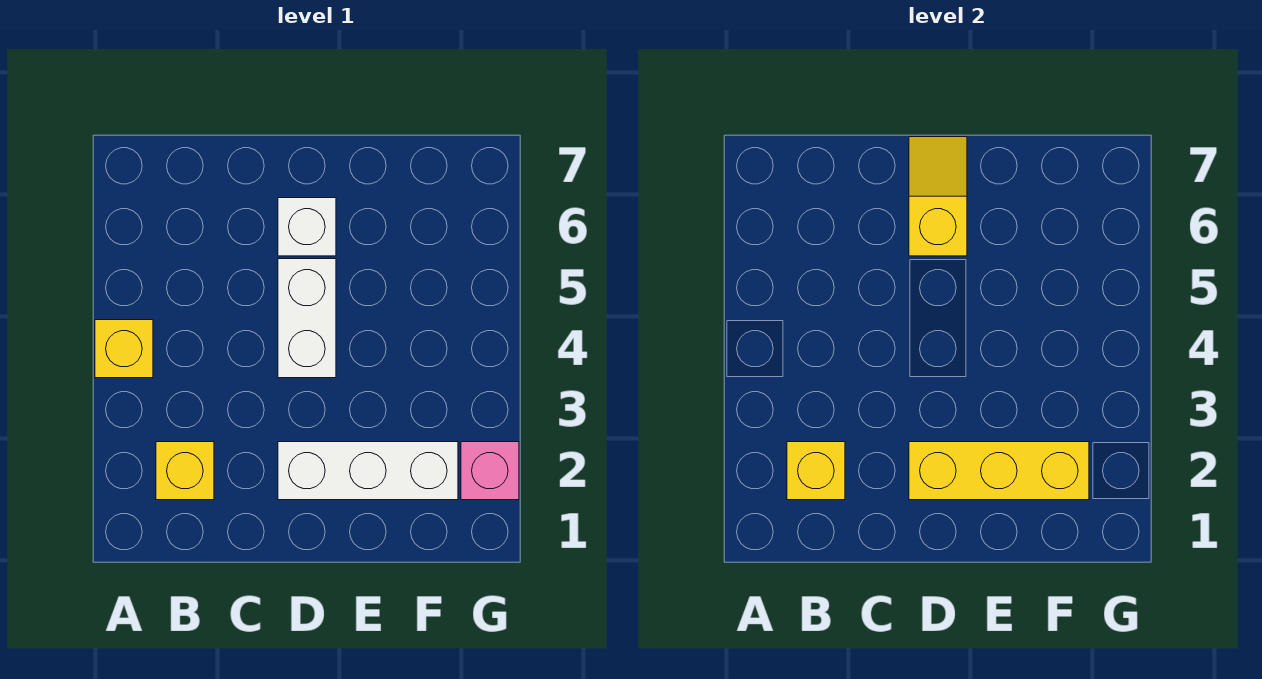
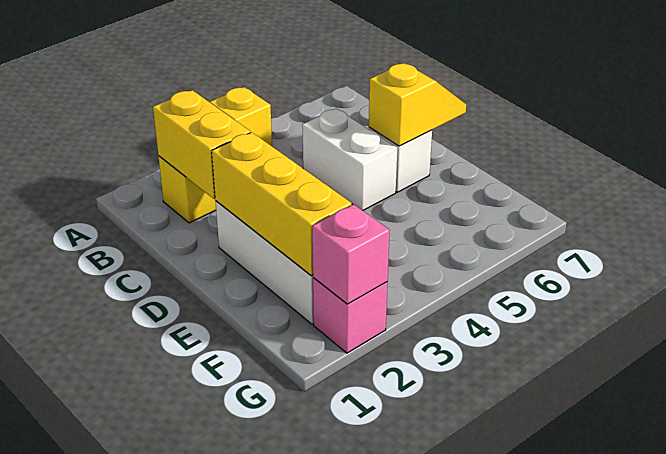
yellow brick B2 level 2 -> yellow brick B2:C2 level 2
white brick D4:D5 level 1 -> white brick C5:D5 level 1
none -> pink brick G2 level 2

